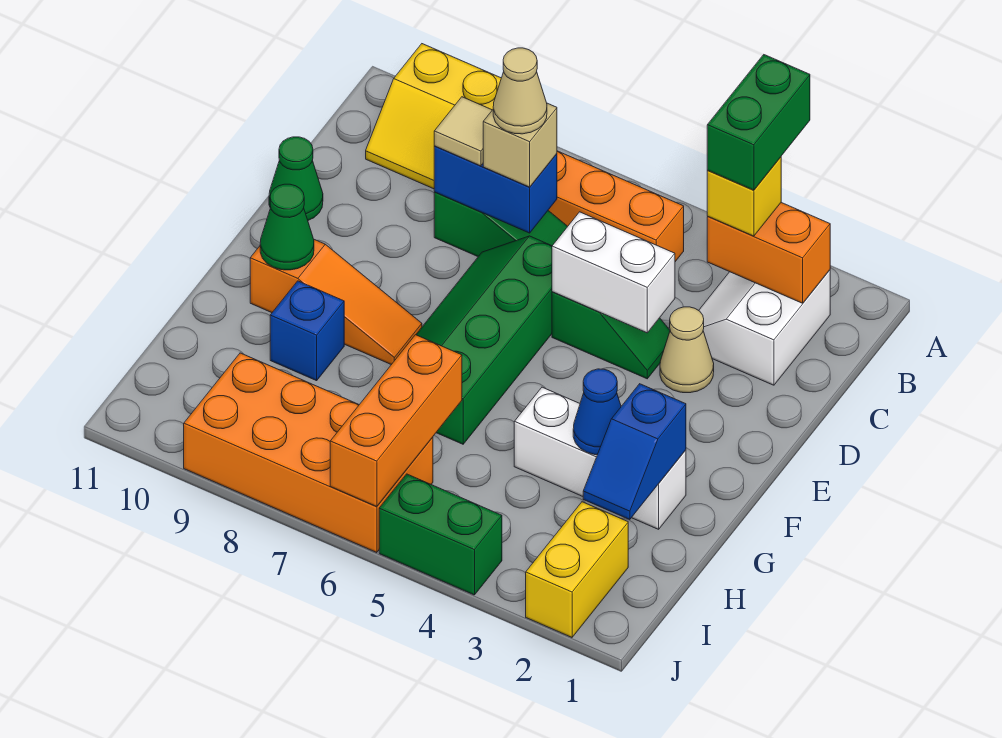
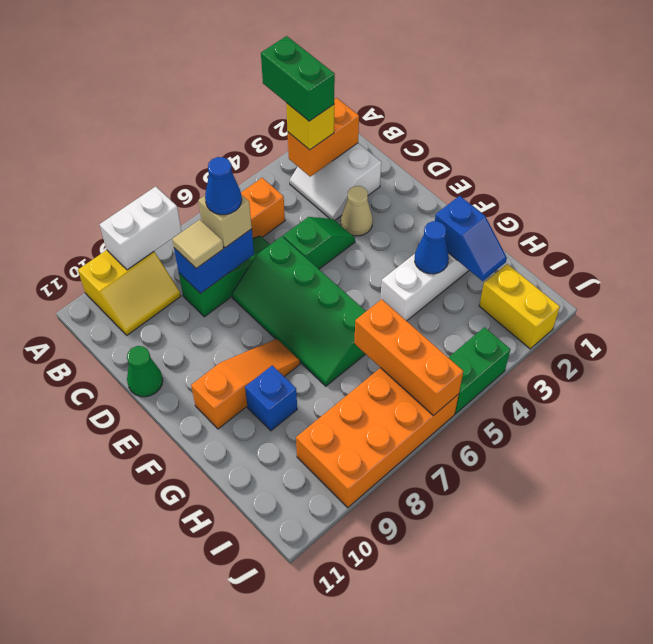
tan cone C7 level 4 -> blue cone C7 level 4
white brick D4:D5 level 2 -> white brick A8:A9 level 2
green cone F10 level 2 -> none

